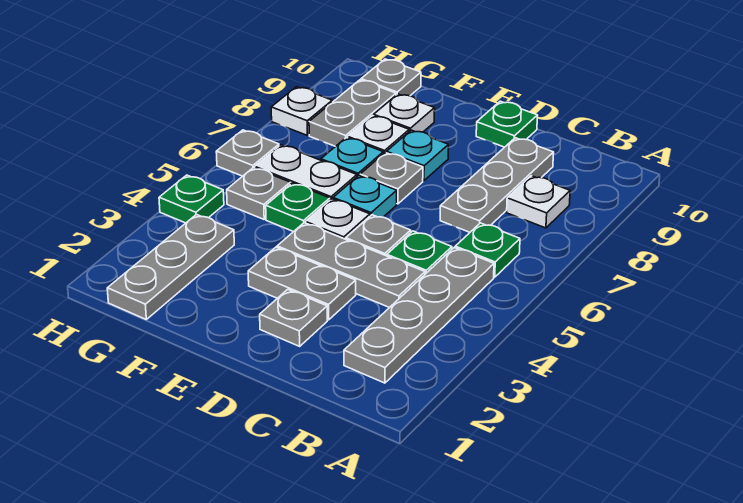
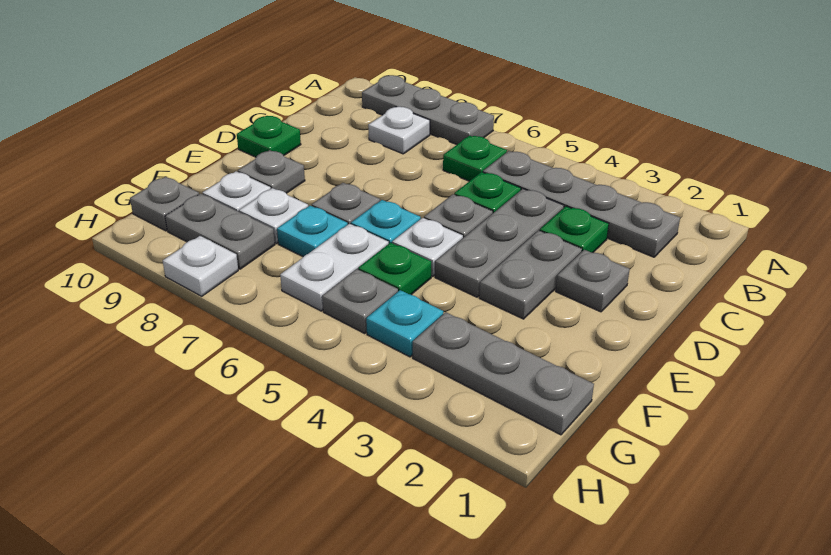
grey plate C7:C9 level 1 -> grey plate A7:A9 level 1
cyan plate E8 level 1 -> cyan plate G4 level 1
green plate H4 level 1 -> green plate C3 level 1
grey plate H6 level 1 -> grey plate E9 level 1

